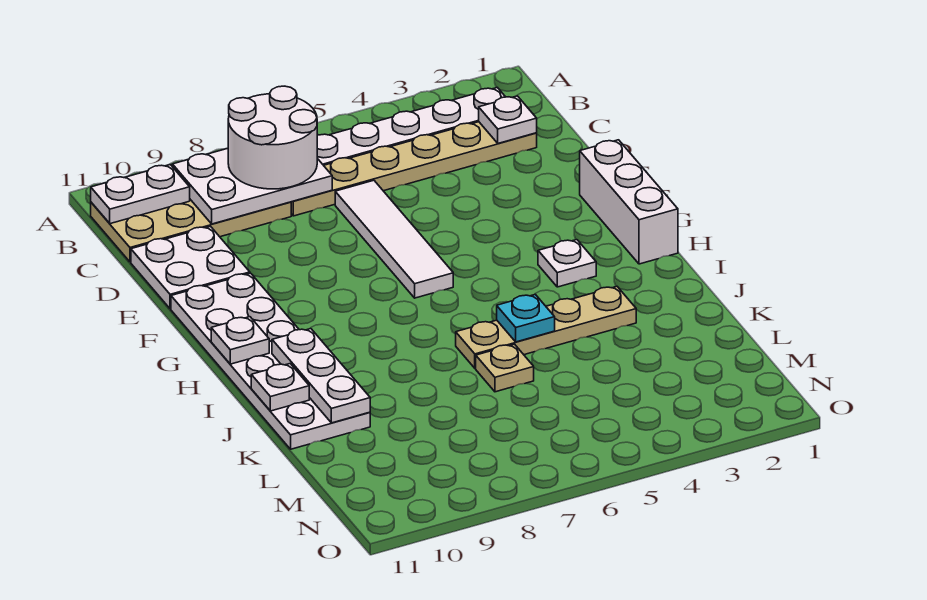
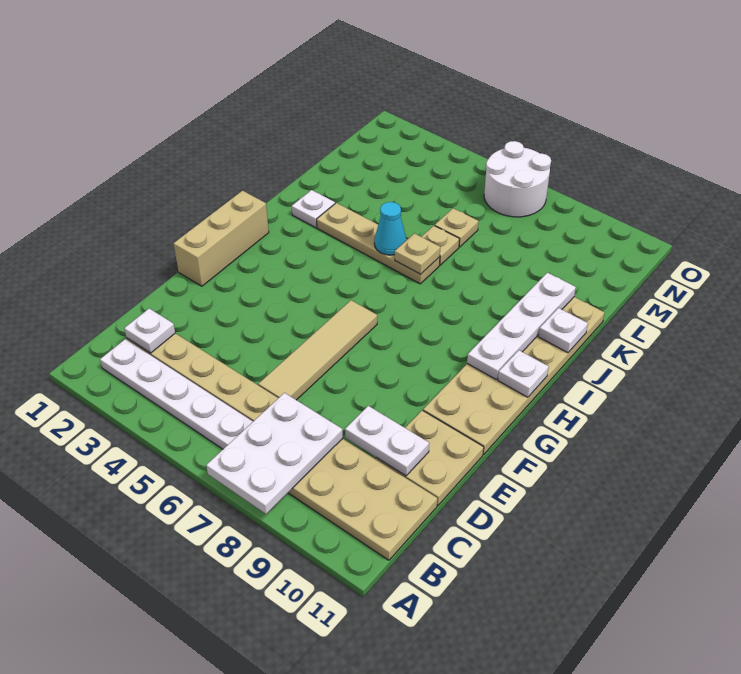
white plate B7:C9 level 2 -> white plate A7:C8 level 2
white round brick B7:C8 level 3 -> white round brick N6:O7 level 1
white plate B10:B11 level 2 -> white plate D9:D10 level 2
white tile D6:G6 level 1 -> tan tile D6:G6 level 1
white plate D10:E11 level 1 -> tan plate D10:E11 level 1
white brick F1:H1 level 1 -> tan brick F1:H1 level 1
white plate F10:K11 level 1 -> tan plate F10:K11 level 1
white plate H3 level 1 -> white plate J2 level 1
white plate I10:K10 level 2 -> white plate H10:K10 level 2
cyan plate J5 level 2 -> cyan cone J5 level 2
none -> tan plate J6 level 2
none -> tan plate L6 level 1

